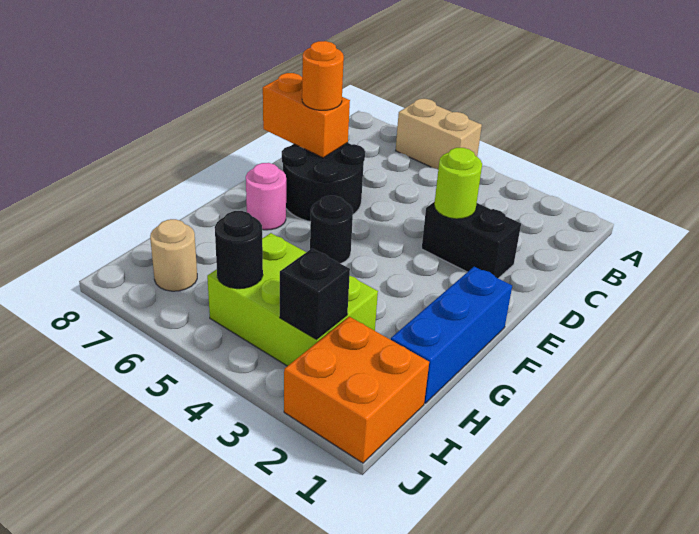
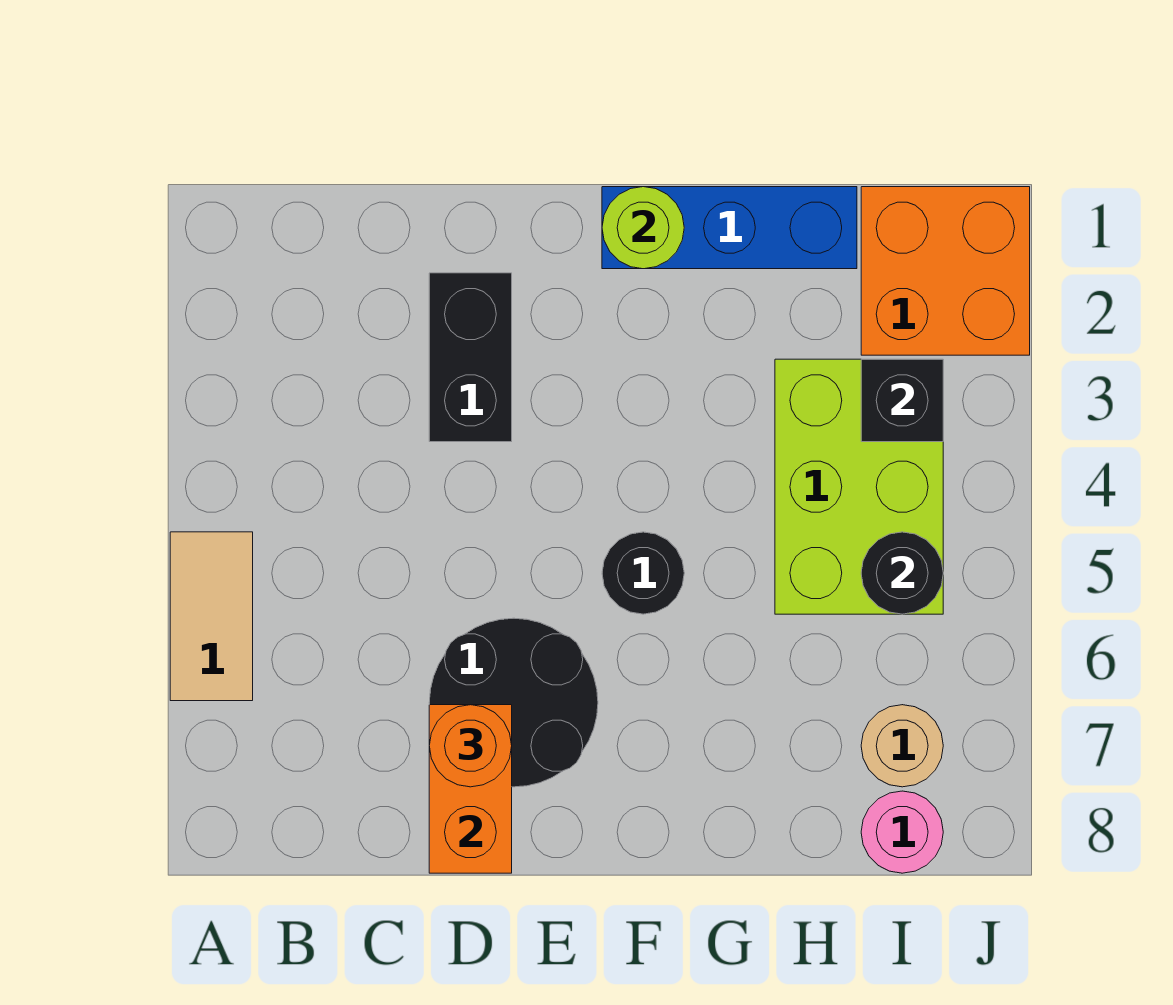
tan brick A5:A6 level 1 -> tan tile A5:A6 level 1
lime round brick D3 level 2 -> lime round brick F1 level 2
pink round brick F7 level 1 -> pink round brick I8 level 1

